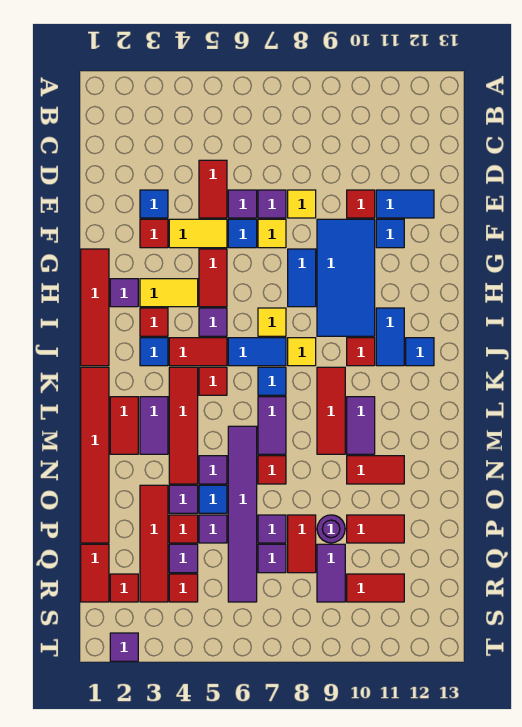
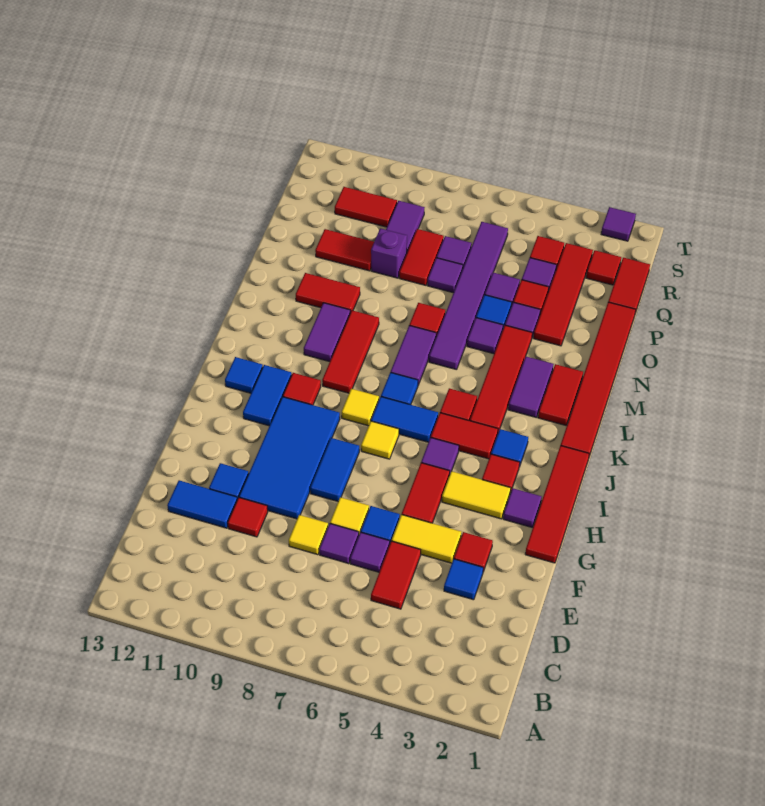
purple round brick P9 level 1 -> purple brick P9 level 1

